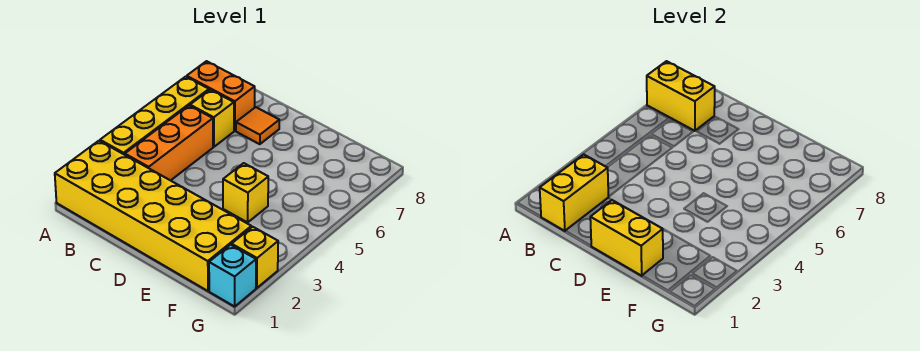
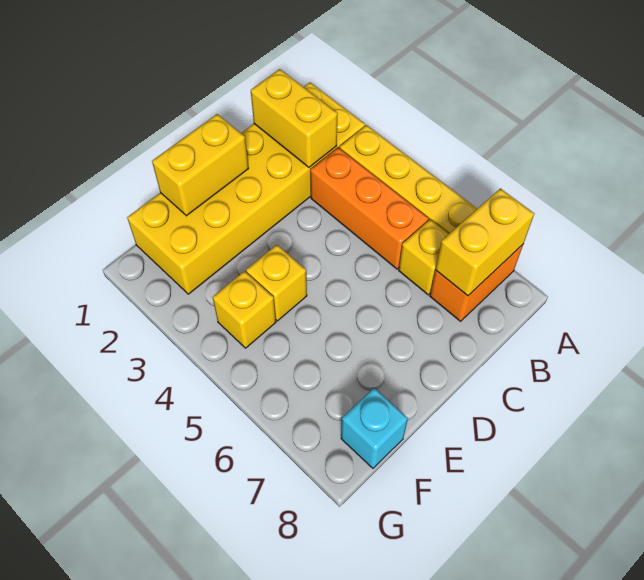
orange tile C7 level 1 -> none
cyan brick G1 level 1 -> cyan brick F8 level 1
yellow brick G2 level 1 -> yellow brick F4 level 1

